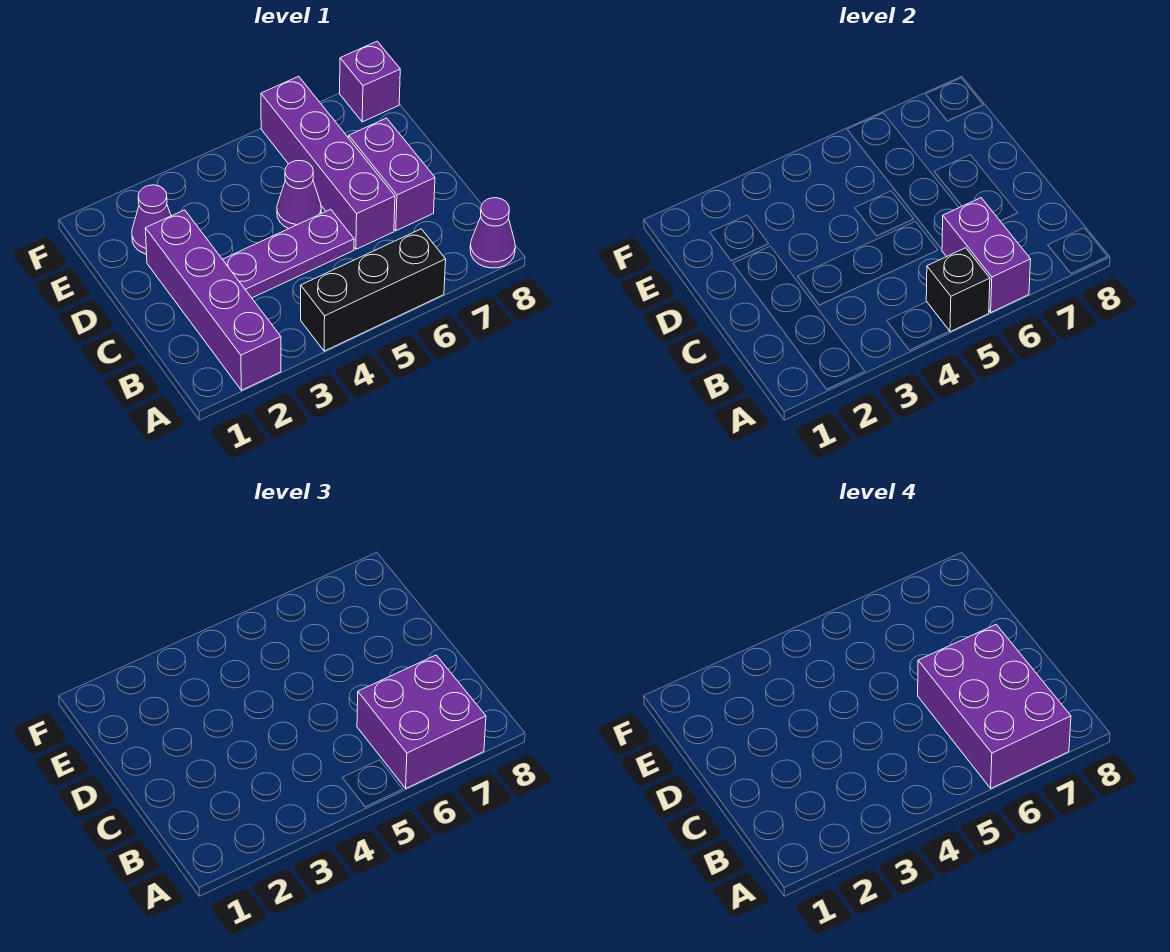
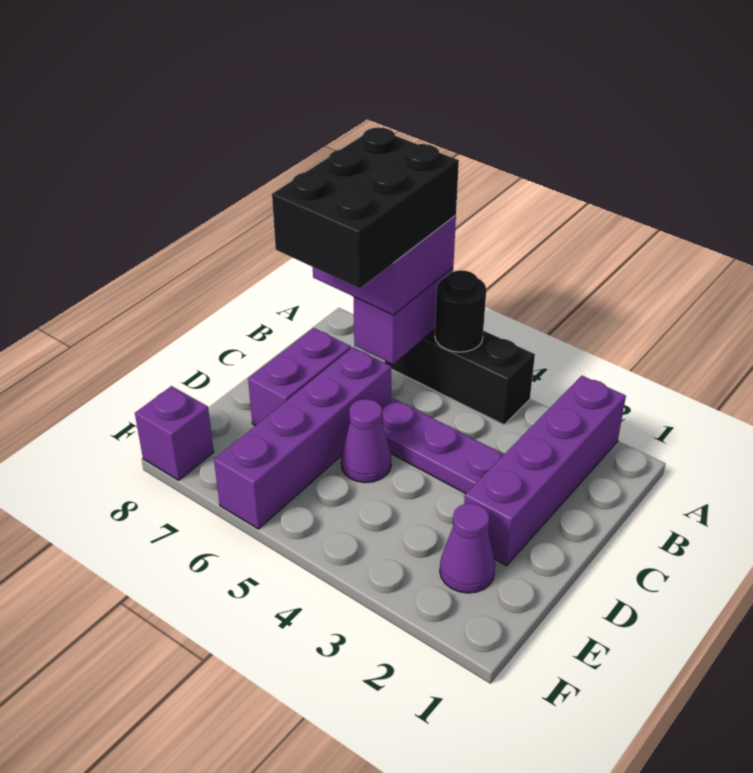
black brick A5 level 2 -> black round brick A5 level 2
purple brick A6:C7 level 4 -> black brick A6:C7 level 4
purple cone A8 level 1 -> none

